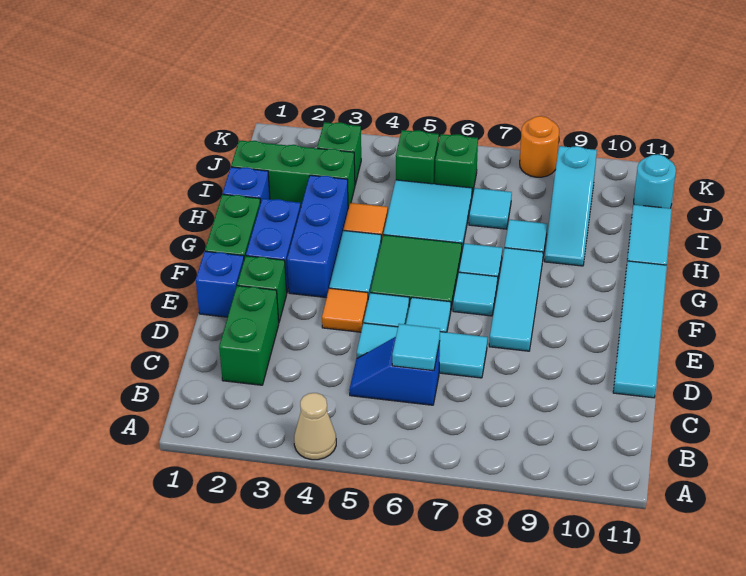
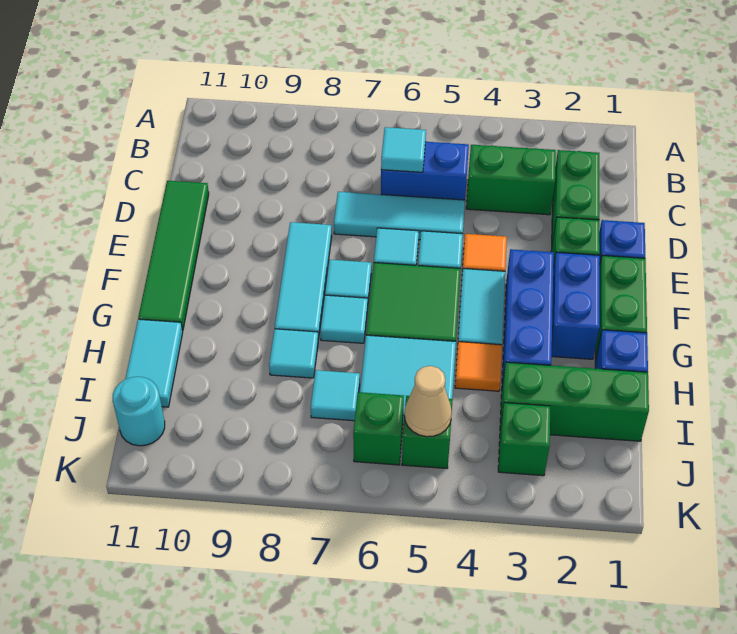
tan cone A4 level 1 -> tan cone J5 level 2
none -> green brick C3:C4 level 1
blue slope C5:C6 level 1 top 6 -> blue brick C5:C6 level 1
cyan tile D11:G11 level 1 -> green tile D11:G11 level 1
cyan slope H9:J9 level 1 top J -> none
orange round brick K8 level 1 -> none

